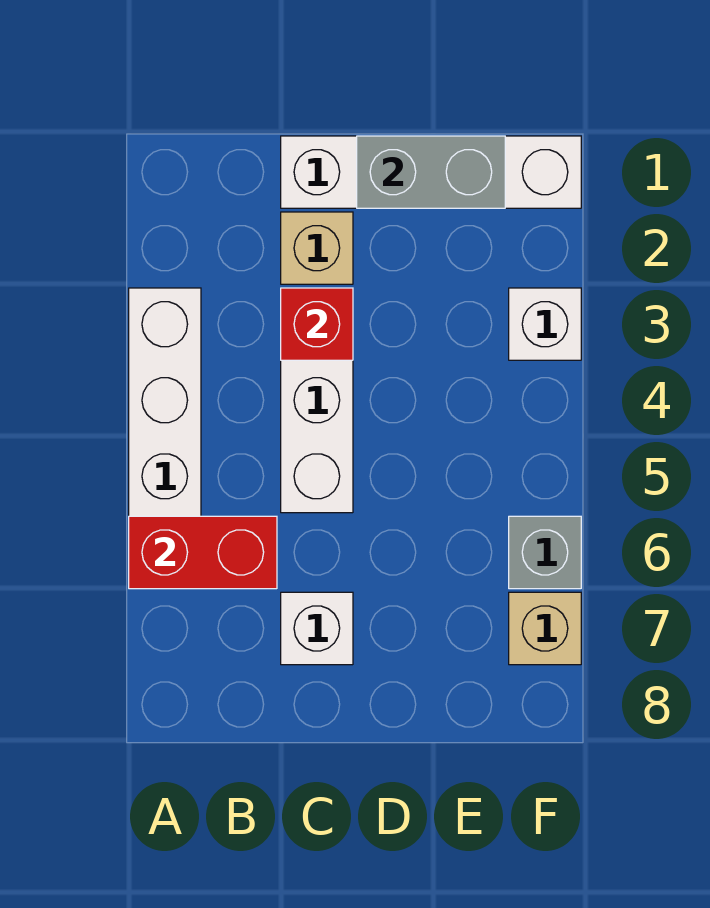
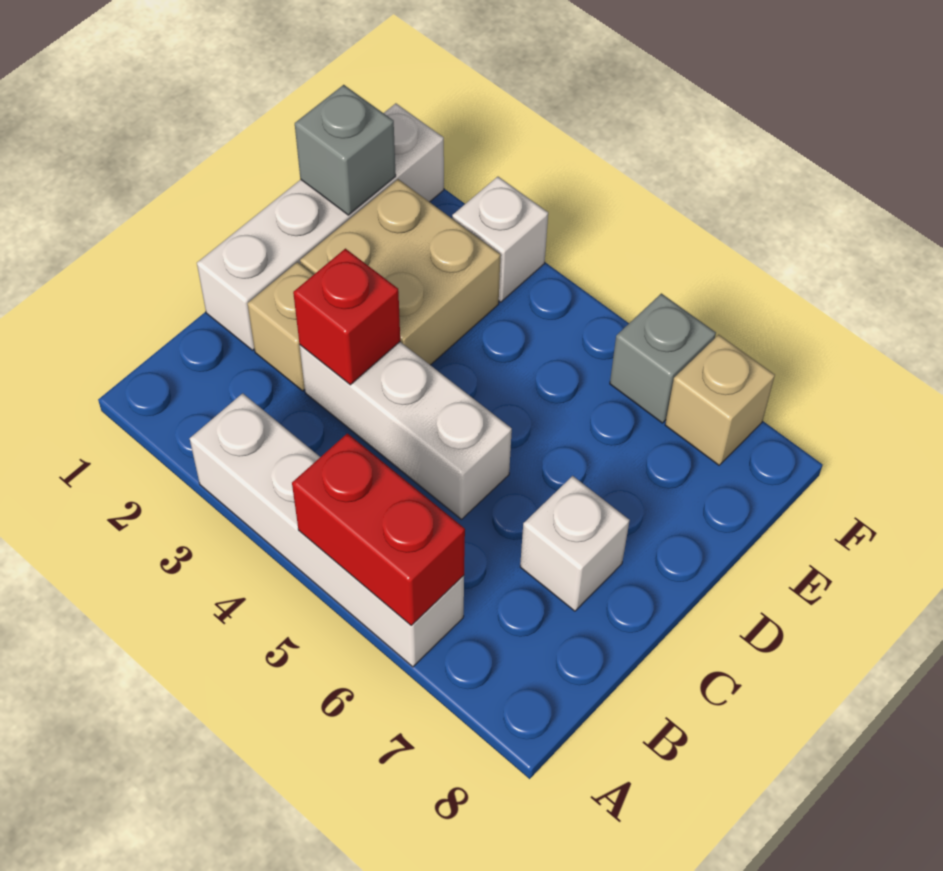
red brick A6:B6 level 2 -> red brick A5:A6 level 2
grey brick D1:E1 level 2 -> grey brick E1 level 2
none -> tan brick D2:E3 level 1

